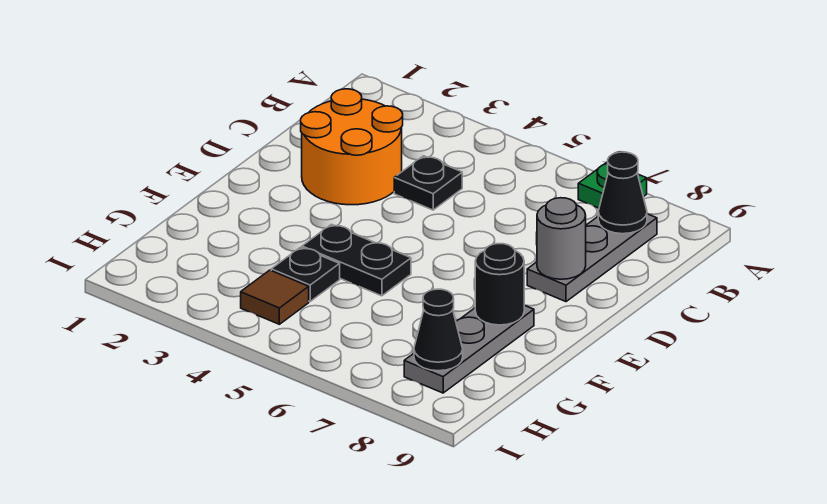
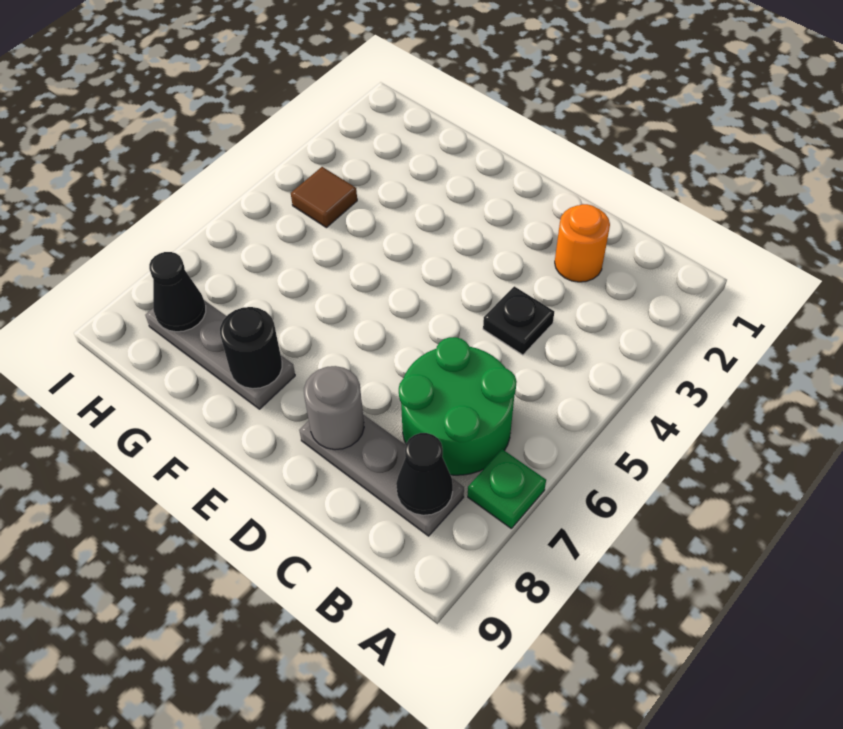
none -> green round brick B6:C7 level 1
orange round brick C2:D3 level 1 -> orange round brick C2 level 1
black plate F4:F5 level 1 -> none
black plate G4 level 1 -> none

